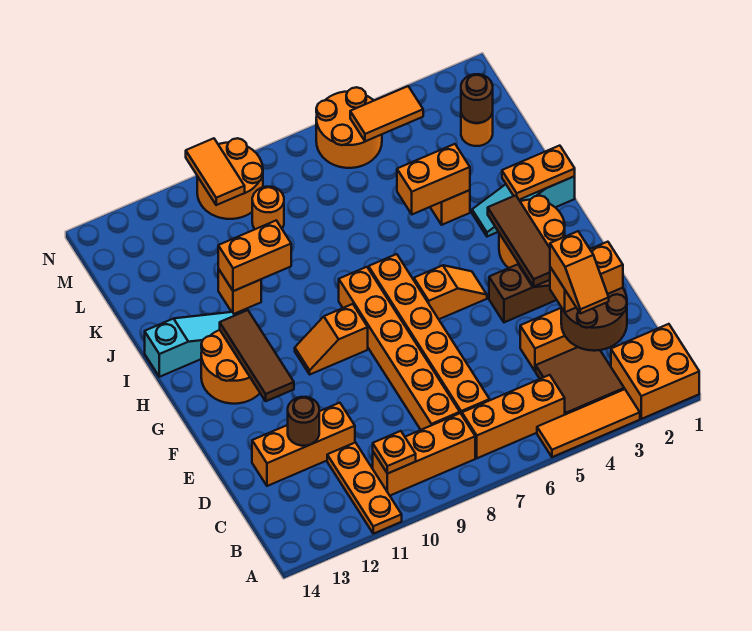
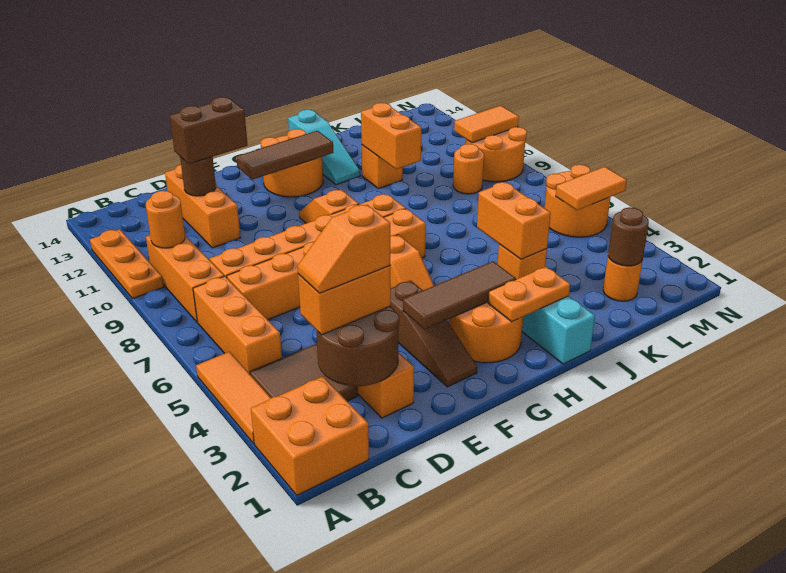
orange plate A11:C11 level 1 -> orange plate A10:A12 level 1
orange plate B10 level 2 -> orange round brick B10 level 2
orange brick D2:D3 level 3 -> orange brick C3:D3 level 3
none -> brown brick D12:E12 level 3
orange plate I1:I2 level 2 -> orange plate H2:I2 level 2
orange tile M4:M5 level 2 -> orange tile M5:N5 level 2

